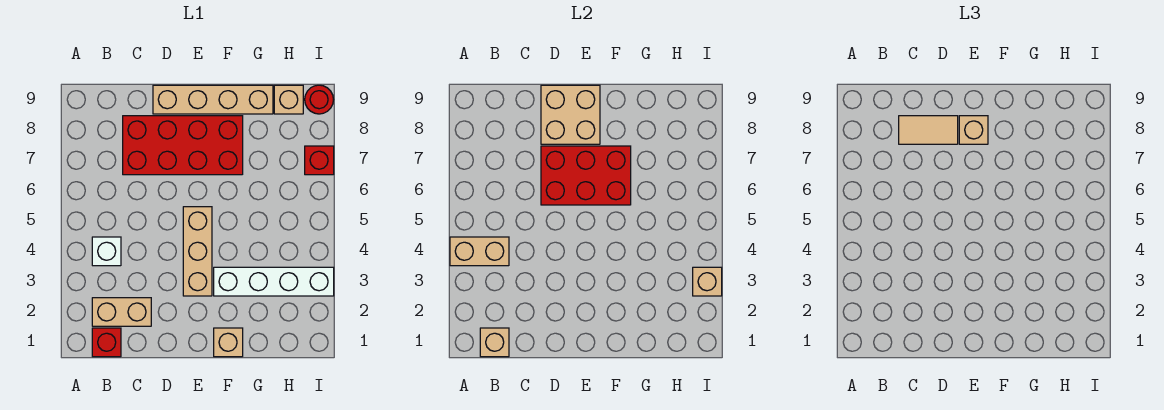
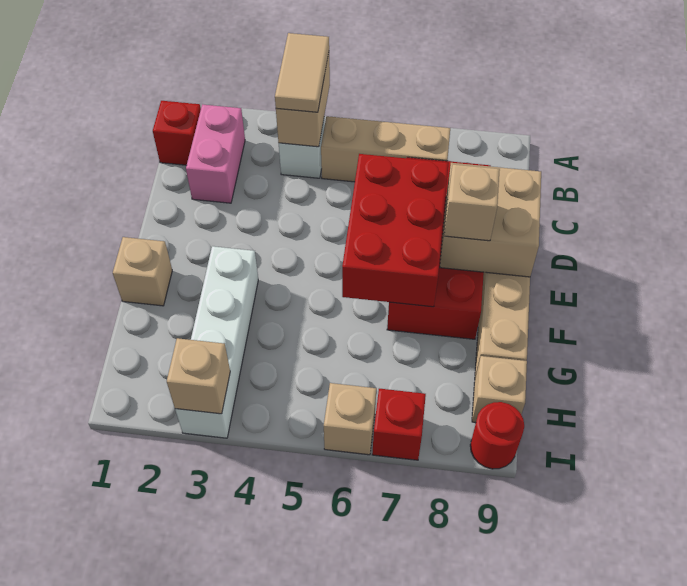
tan brick B1 level 2 -> tan brick I6 level 1
tan brick B2:C2 level 1 -> pink brick B2:C2 level 1
tan tile C8:D8 level 3 -> tan tile A4:B4 level 3
tan brick E3:E5 level 1 -> tan brick B5:B7 level 1

